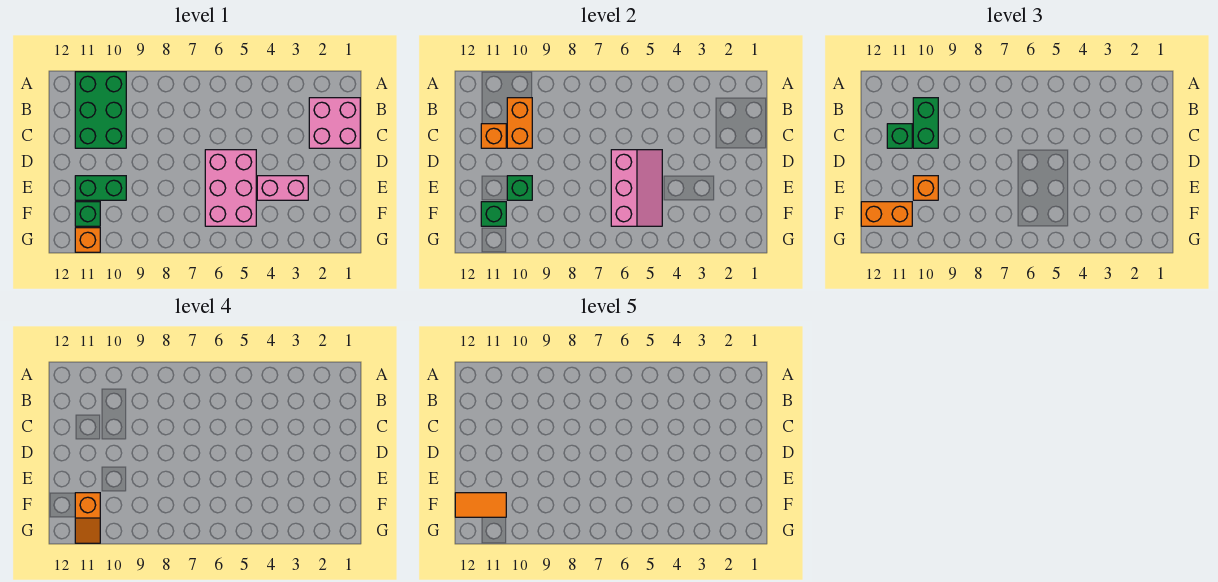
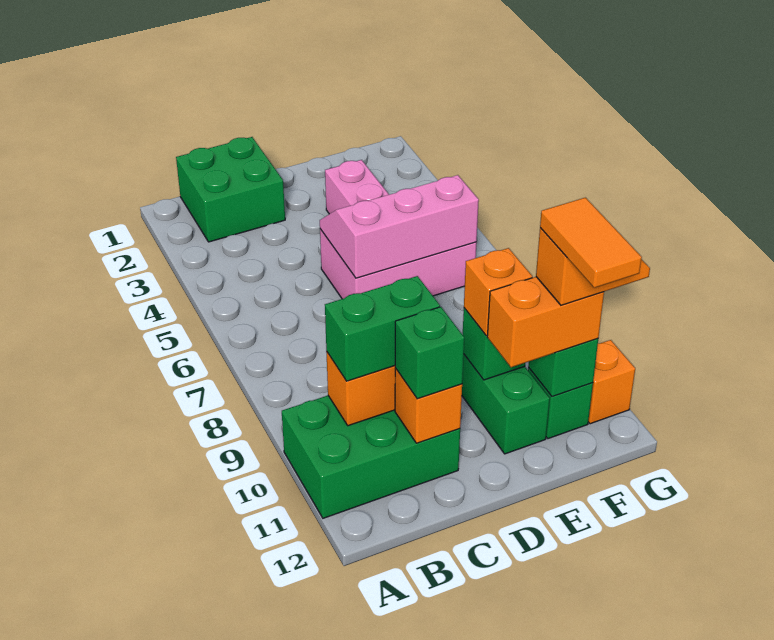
pink brick B1:C2 level 1 -> green brick B1:C2 level 1
orange brick F11:F12 level 3 -> orange brick E11:F11 level 3

